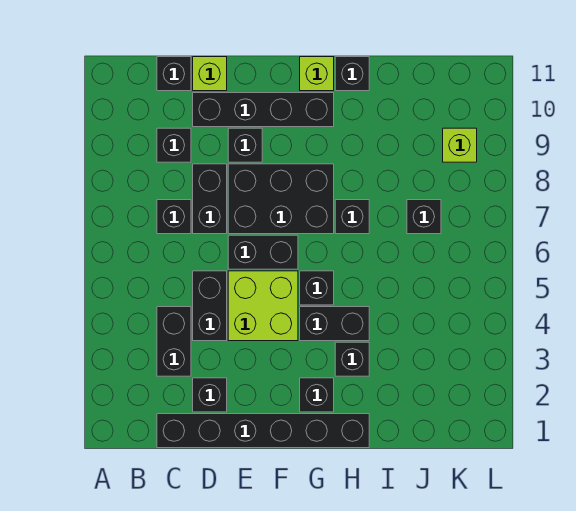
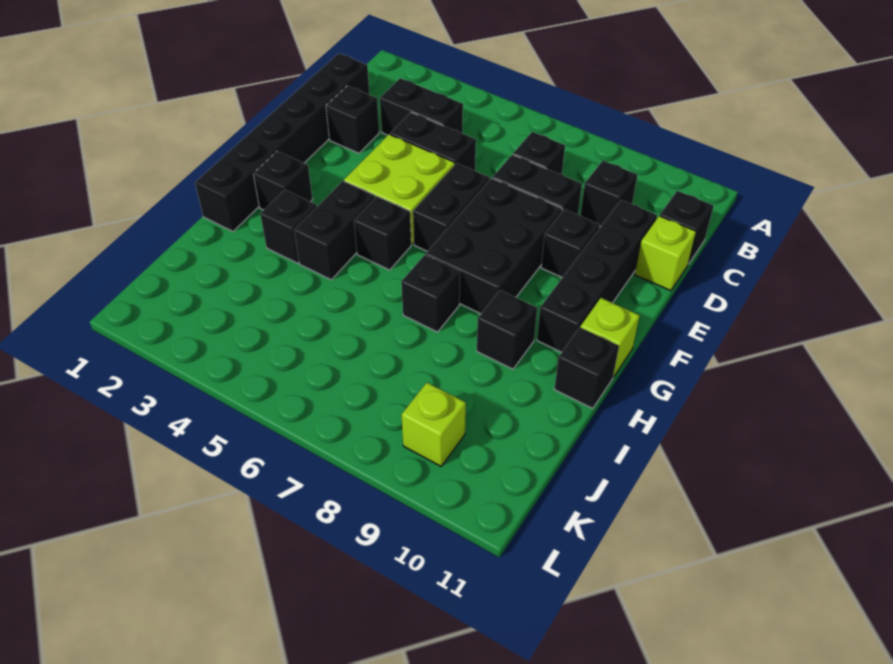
black brick J7 level 1 -> black brick H9 level 1

